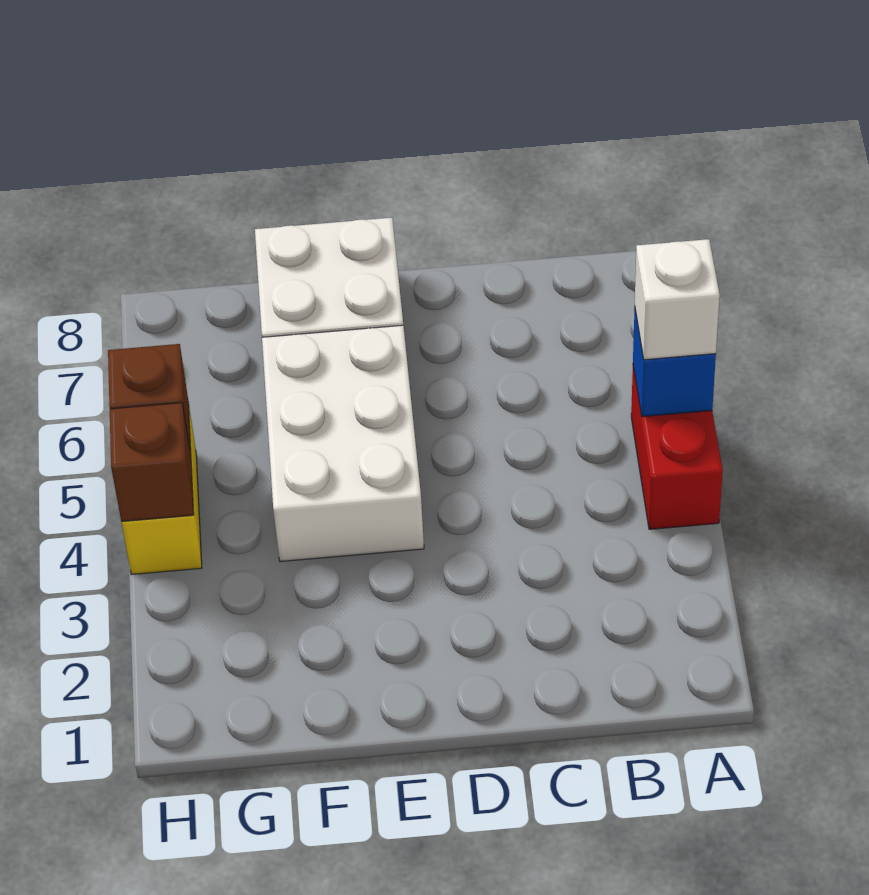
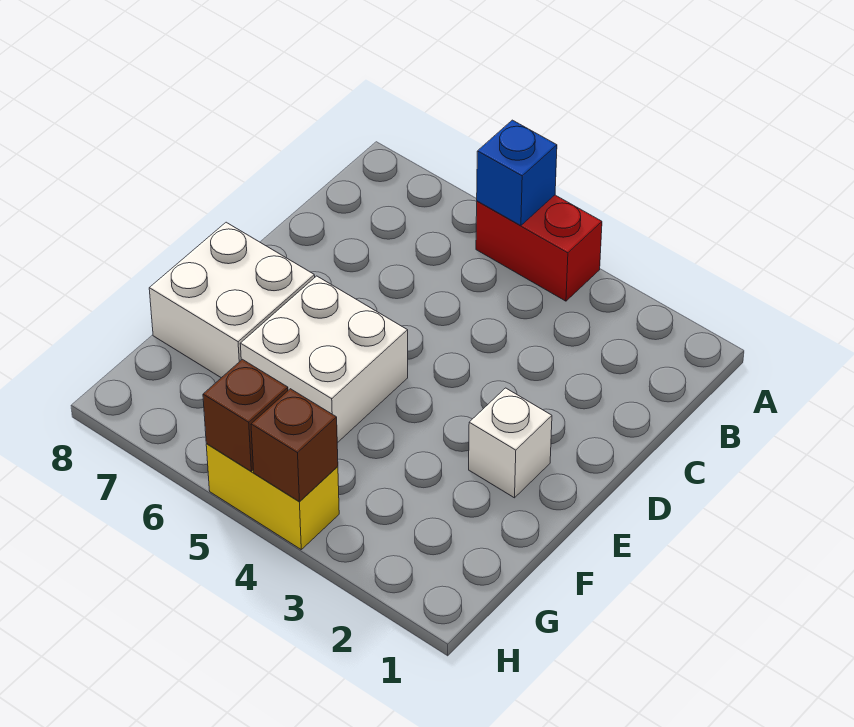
white brick A5 level 3 -> white brick E2 level 1
white brick E4:F6 level 1 -> white brick E5:F6 level 1

